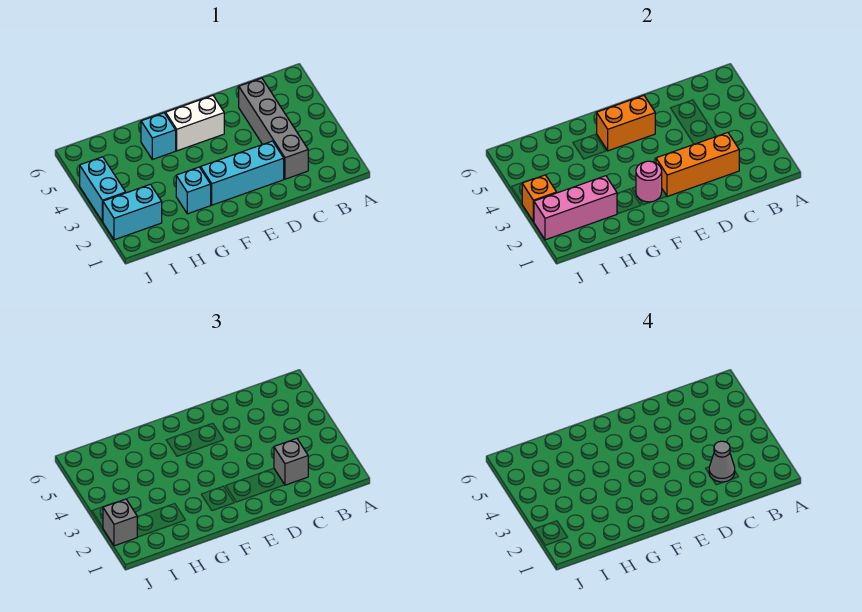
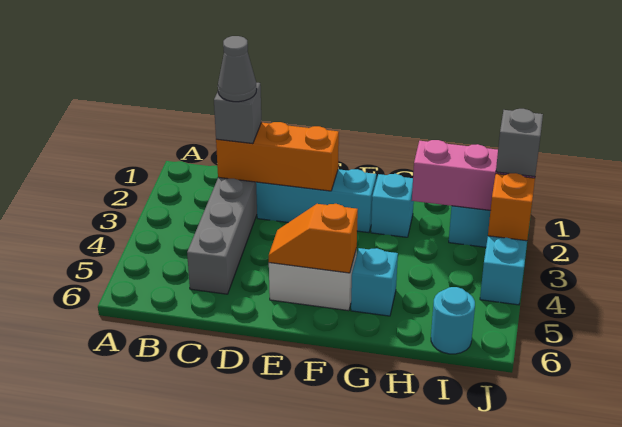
orange brick E5:F5 level 2 -> orange slope E5:F5 level 2 top F
pink round brick F2 level 2 -> none
none -> cyan round brick I6 level 1

